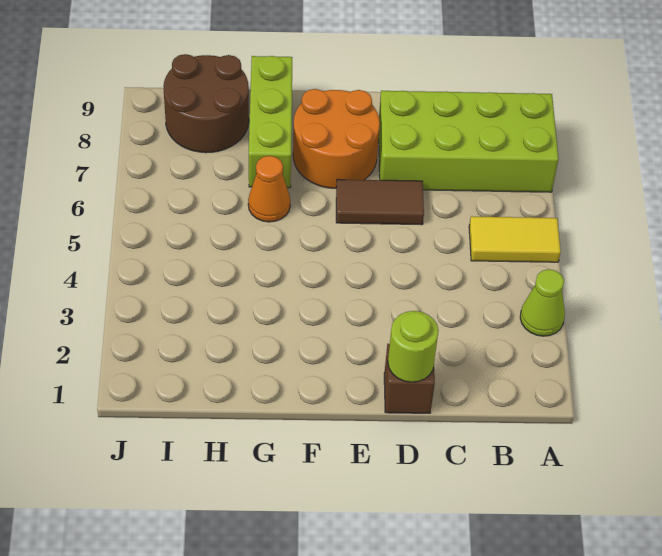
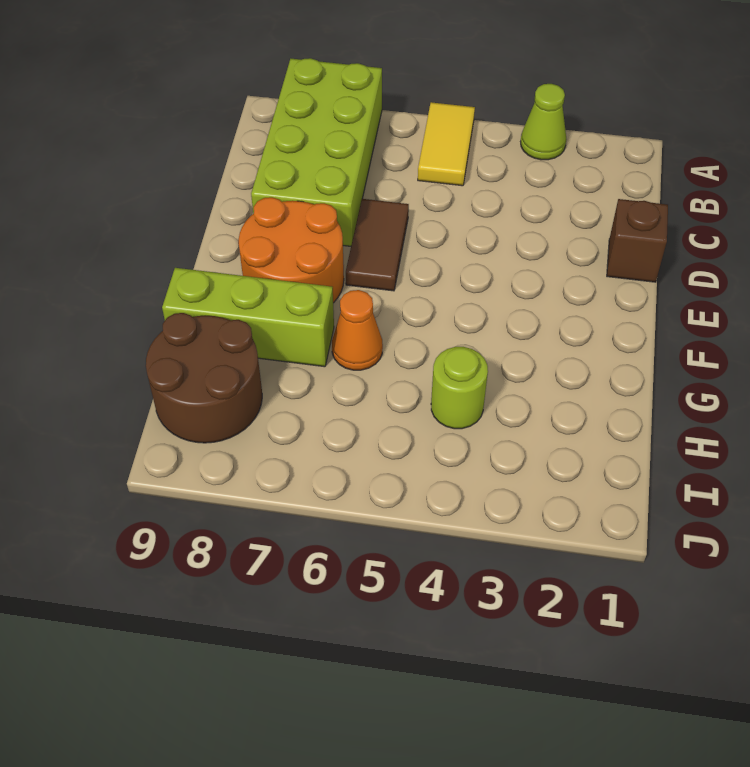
lime round brick D1 level 2 -> lime round brick H4 level 1

